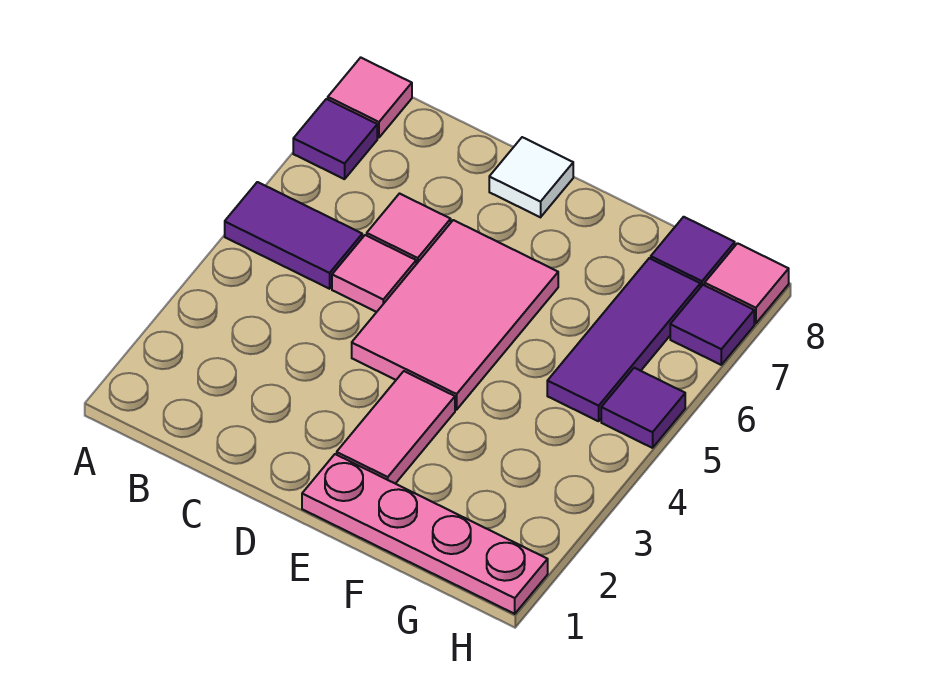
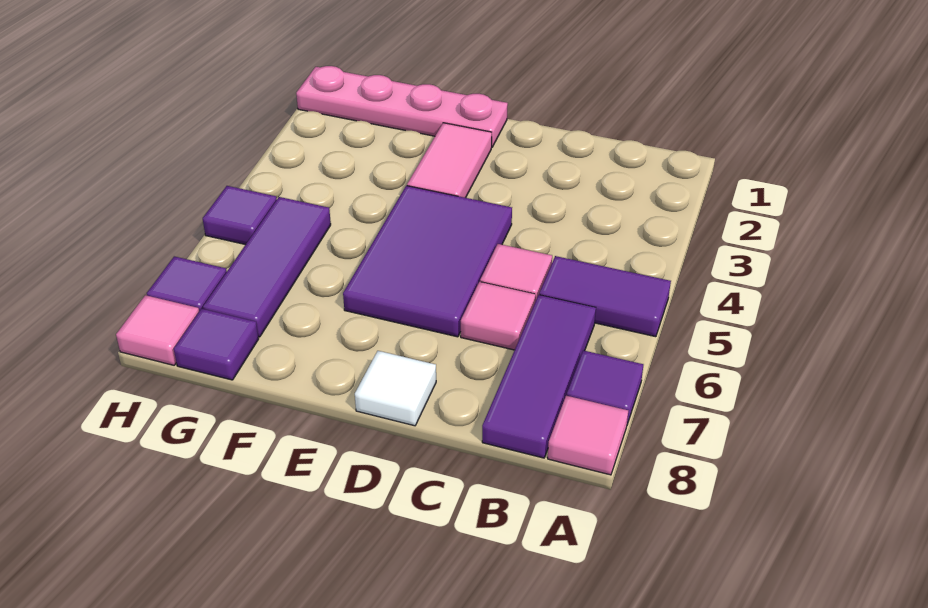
none -> purple tile B6:B8 level 1
pink tile D4:E6 level 1 -> purple tile D4:E6 level 1

